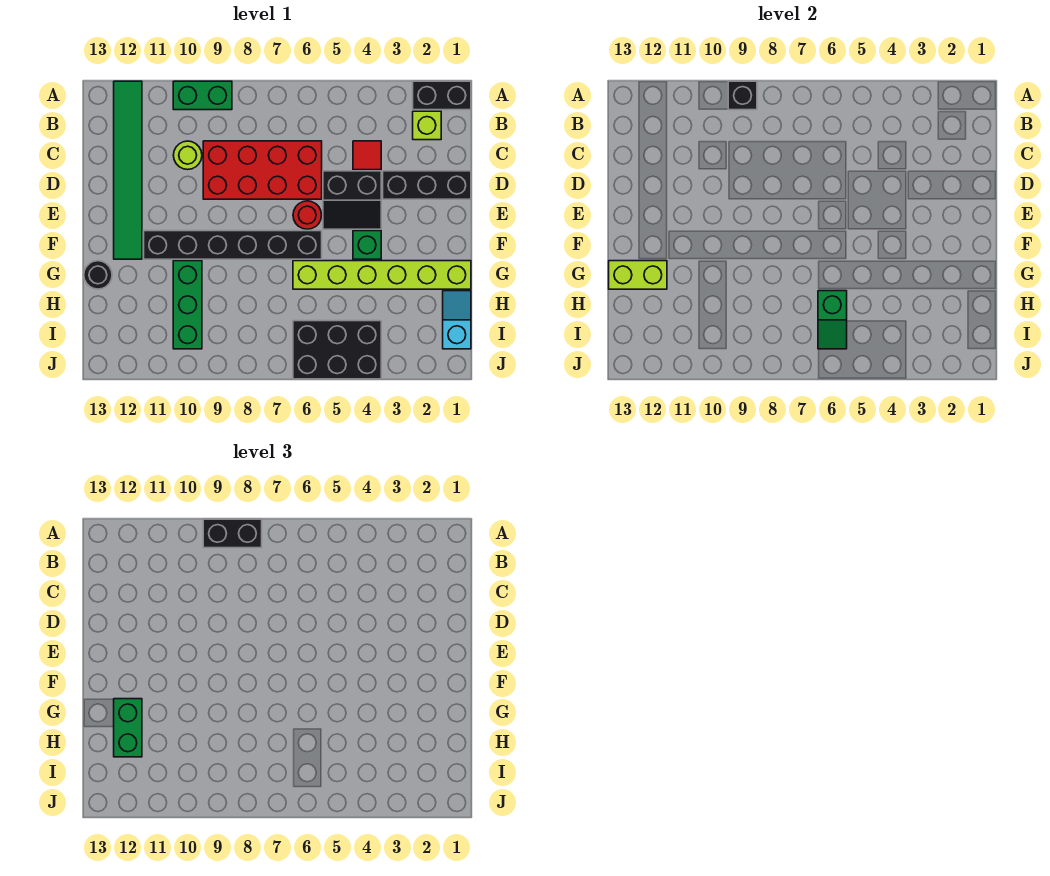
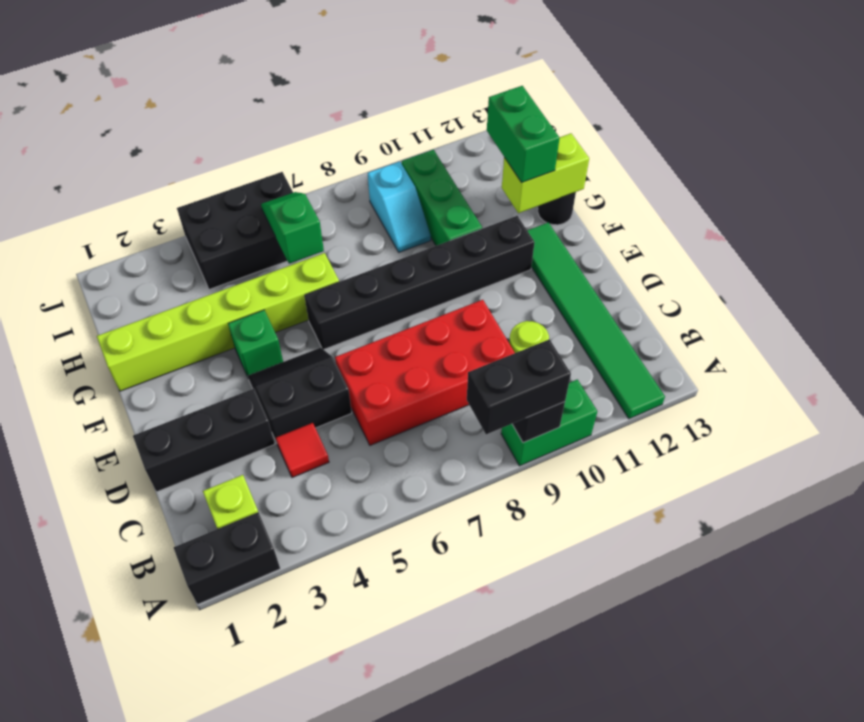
red round brick E6 level 1 -> none
cyan slope H1:I1 level 1 top I -> cyan slope H9:I9 level 1 top I

